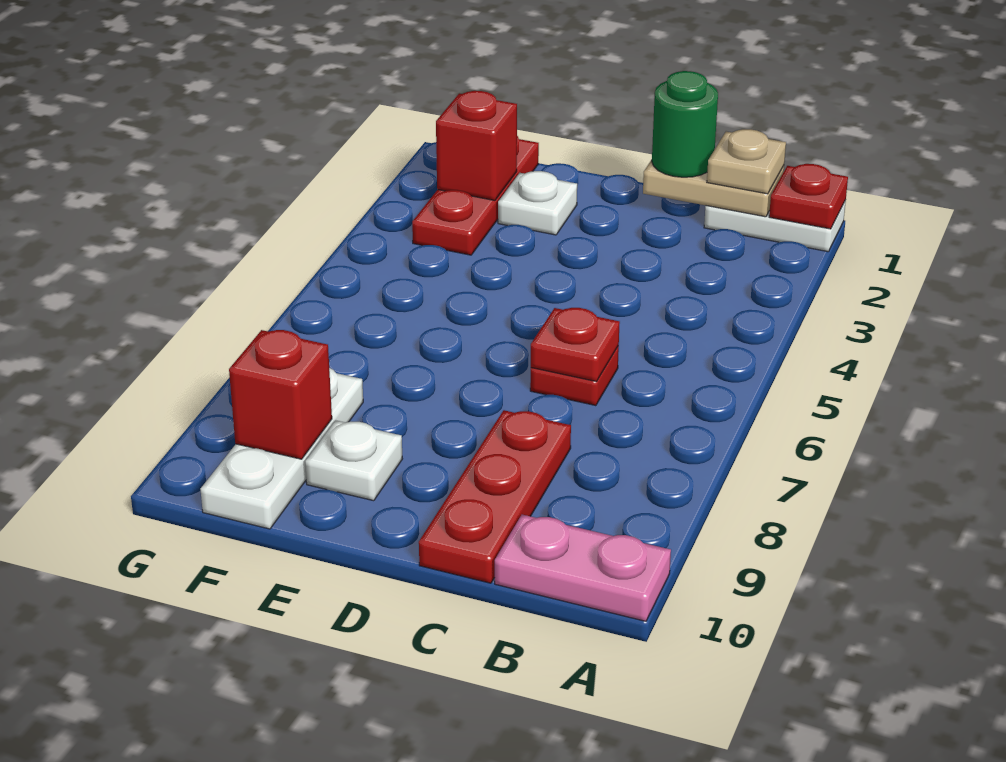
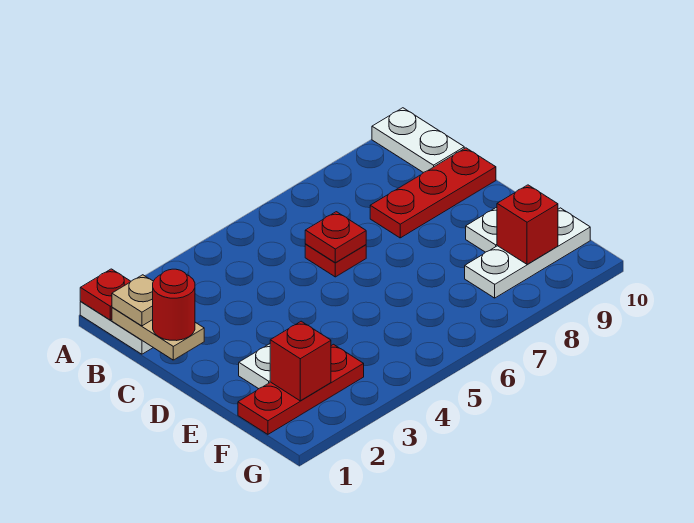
pink plate A10:B10 level 1 -> white plate A10:B10 level 1
green round brick C1 level 3 -> red round brick C1 level 3

